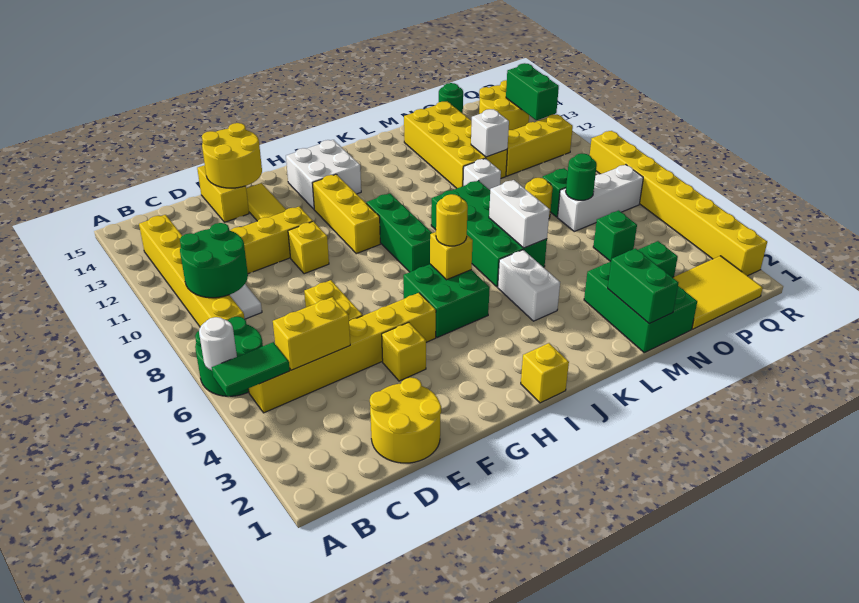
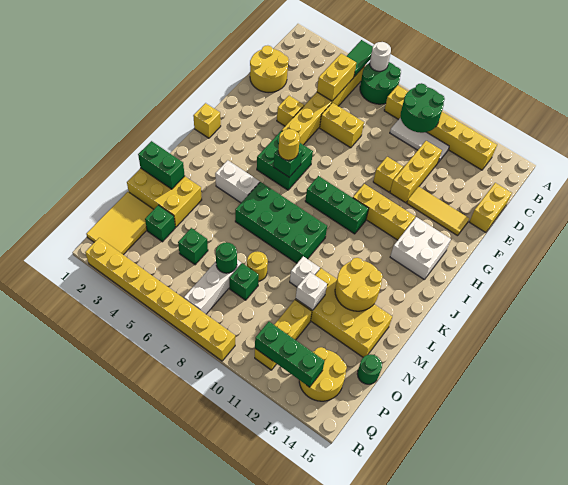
yellow brick E14:E15 level 1 -> yellow brick D15:E15 level 1
yellow round brick E14:F15 level 2 -> yellow round brick L12:M13 level 2
yellow brick I6 level 2 -> green brick I6 level 2
white brick L6:L7 level 2 -> none
green brick M1:N3 level 1 -> yellow brick M1:N3 level 1
green brick Q12:Q13 level 2 -> green brick Q11:Q13 level 2

